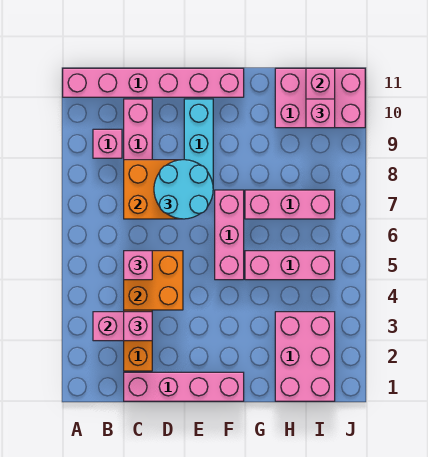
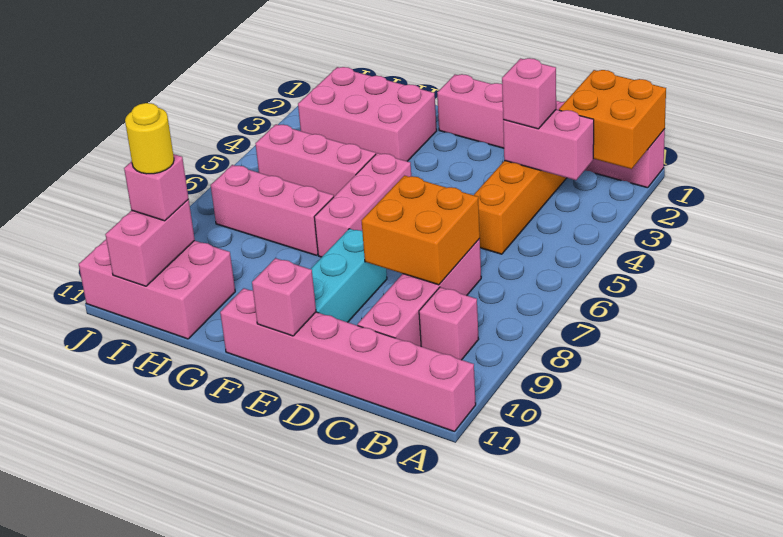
pink brick C1:F1 level 1 -> pink brick A1:F1 level 1
orange brick C4:D5 level 2 -> orange brick A1:B2 level 2
pink brick C5 level 3 -> pink brick E11 level 2
cyan round brick D7:E8 level 3 -> none
pink brick H1:I3 level 1 -> pink brick G2:I3 level 1
none -> yellow round brick I10 level 4

